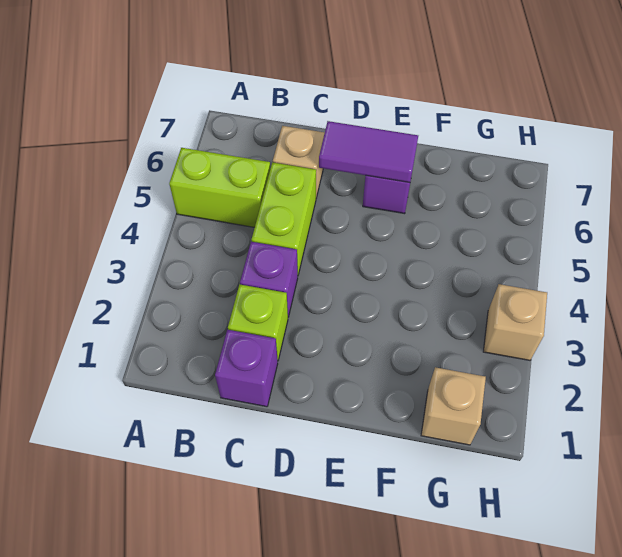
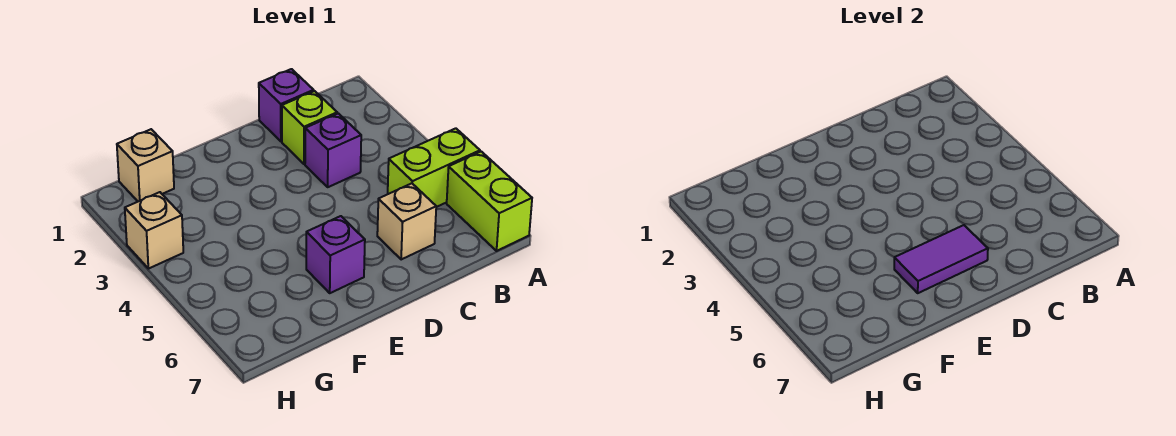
lime brick C4:C5 level 1 -> lime brick A6:A7 level 1

